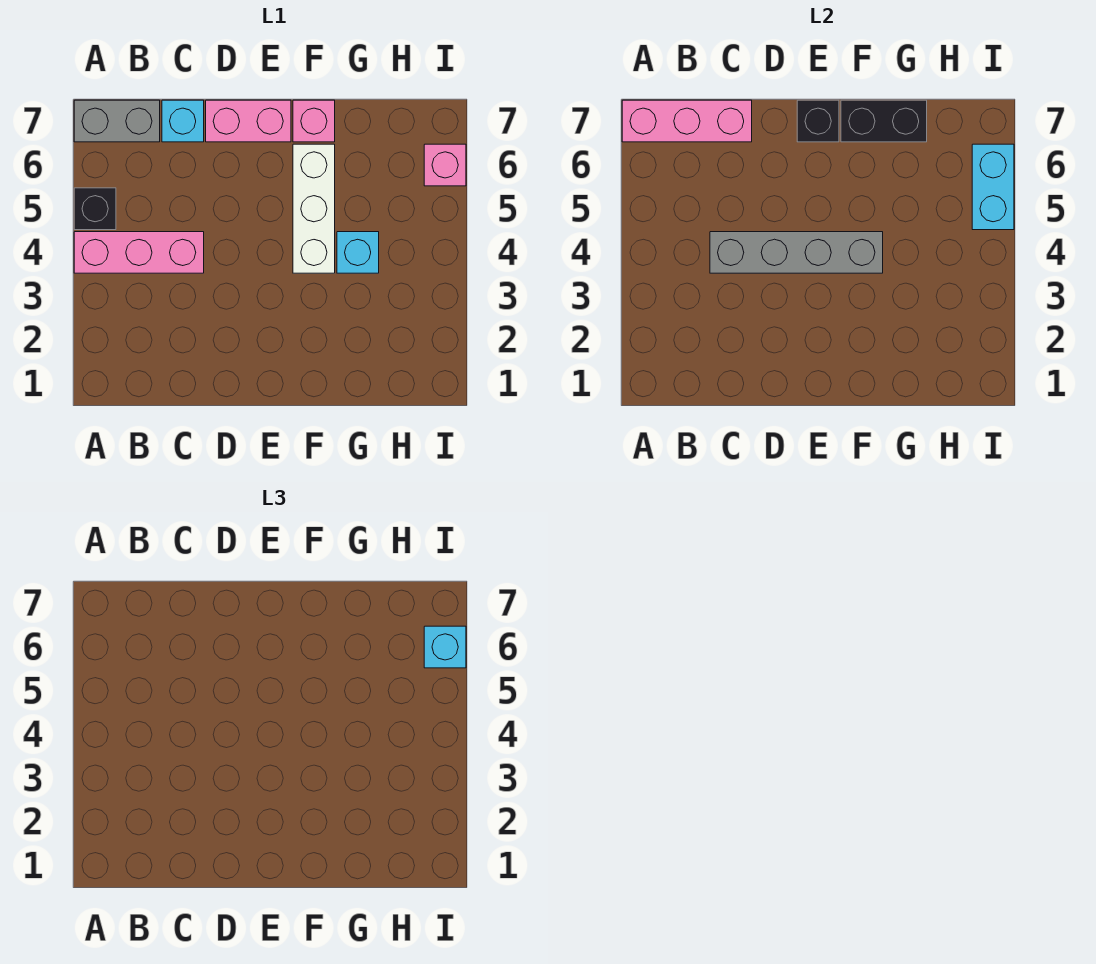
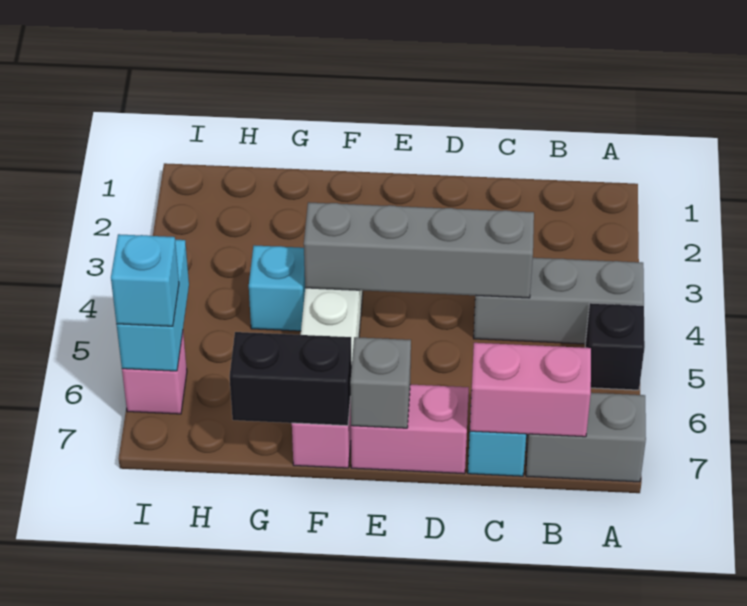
pink brick A4:C4 level 1 -> grey brick A4:C4 level 1
pink brick A7:C7 level 2 -> pink brick B7:C7 level 2
black brick E7 level 2 -> grey brick E7 level 2

